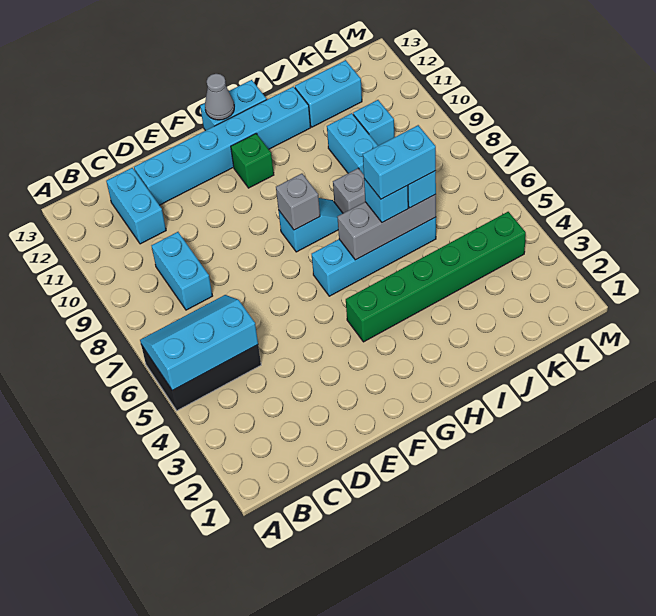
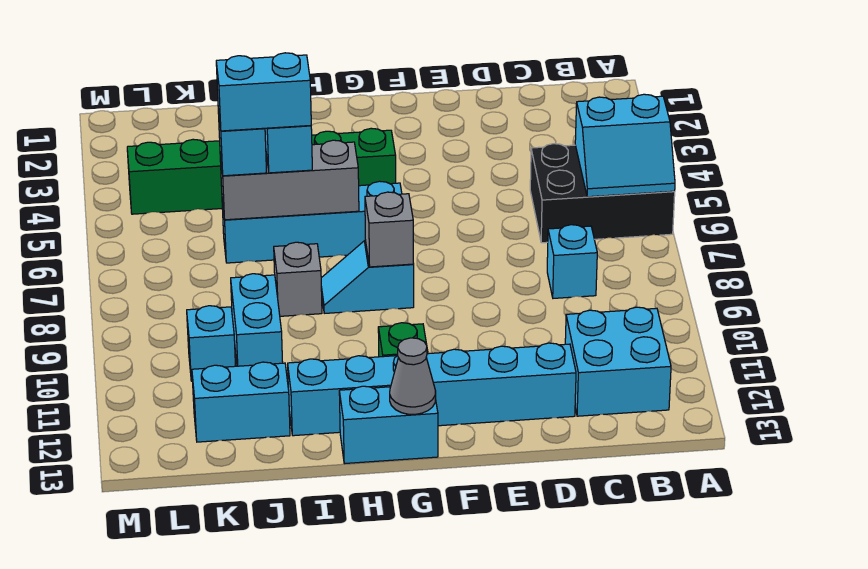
cyan slope A5:C6 level 2 top 5 -> cyan slope A5:B6 level 2 top 5
cyan brick C8:C9 level 1 -> cyan brick C8 level 1
cyan brick C11:C12 level 1 -> cyan brick B11:C12 level 1

